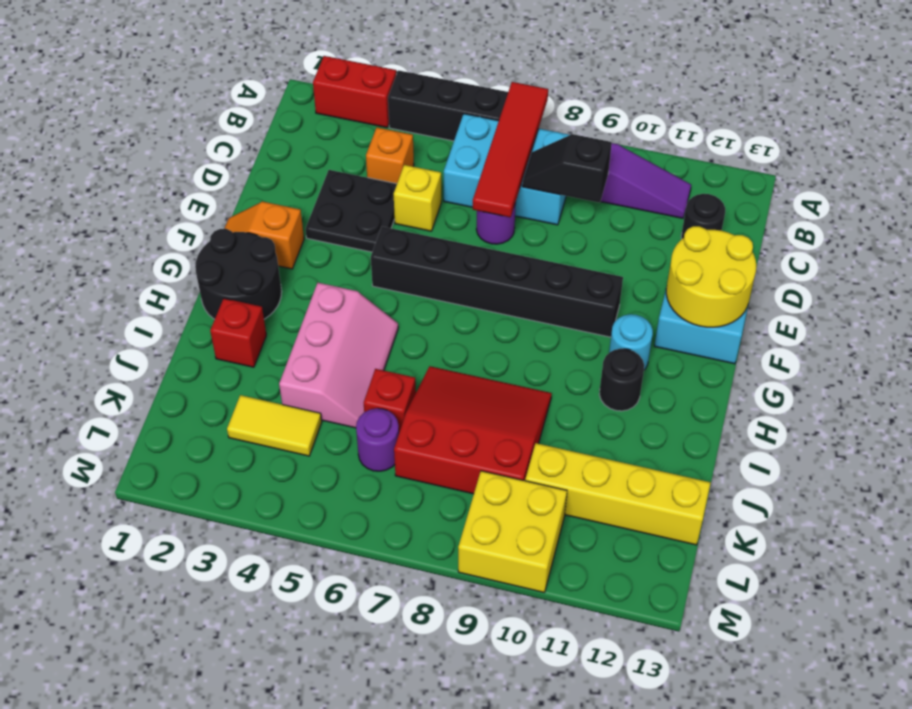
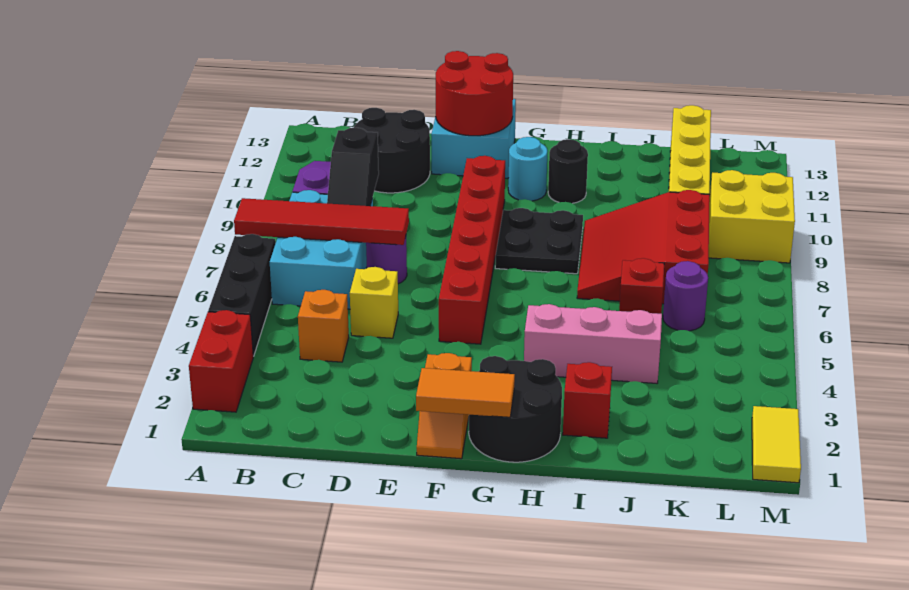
black round brick C12 level 1 -> black round brick C11:D12 level 1
black plate D3:E4 level 1 -> black plate G8:H9 level 1
yellow round brick E12:F13 level 2 -> red round brick E12:F13 level 2
none -> orange tile F1:G1 level 2
black brick F5:F10 level 1 -> red brick F5:F10 level 1
yellow tile K3:K4 level 1 -> yellow tile M1:M2 level 1

